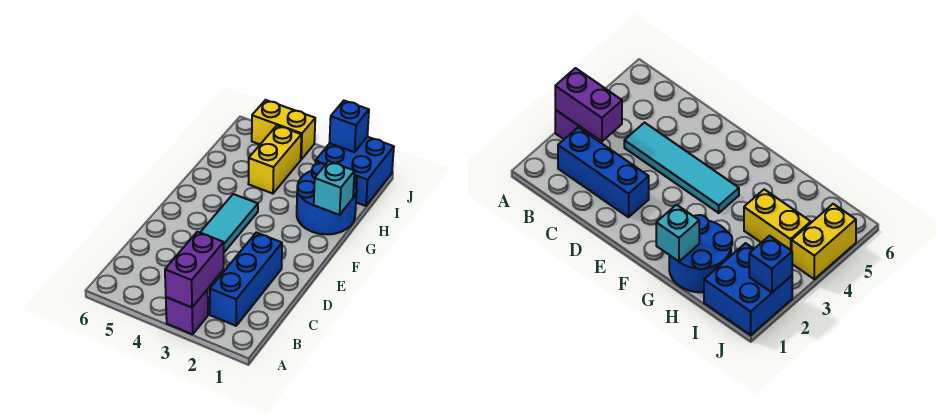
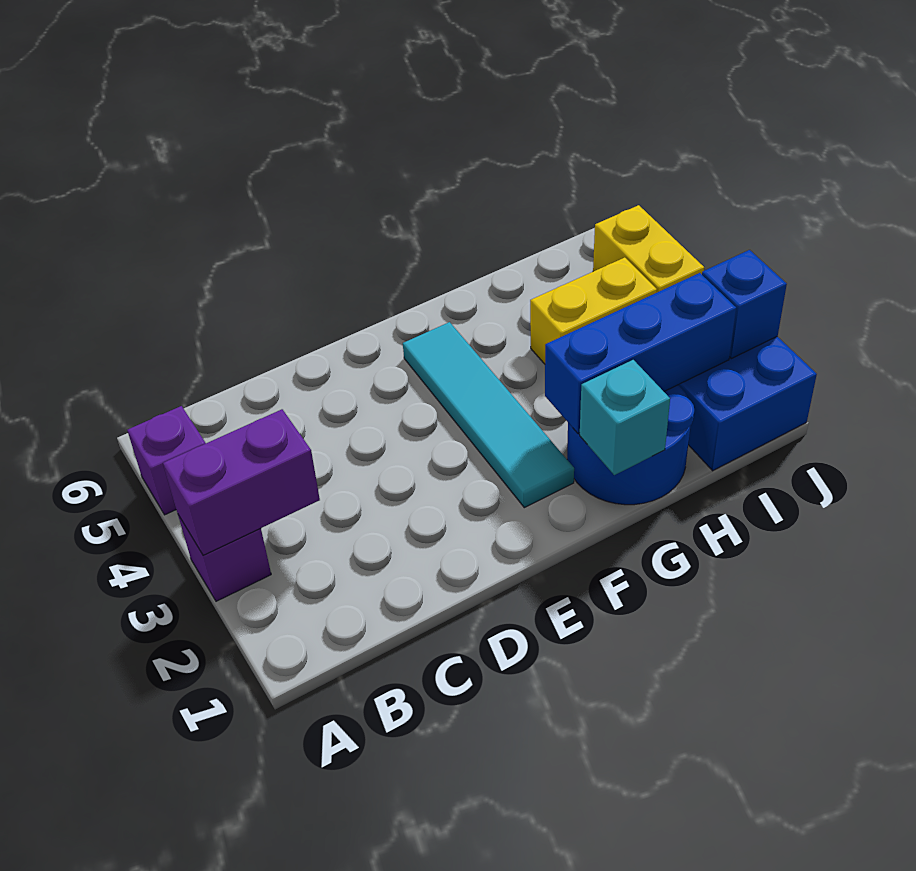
none -> purple brick A5 level 1
blue brick B2:D2 level 1 -> blue brick G2:I2 level 2
cyan tile C4:F4 level 1 -> cyan tile F2:F5 level 1

